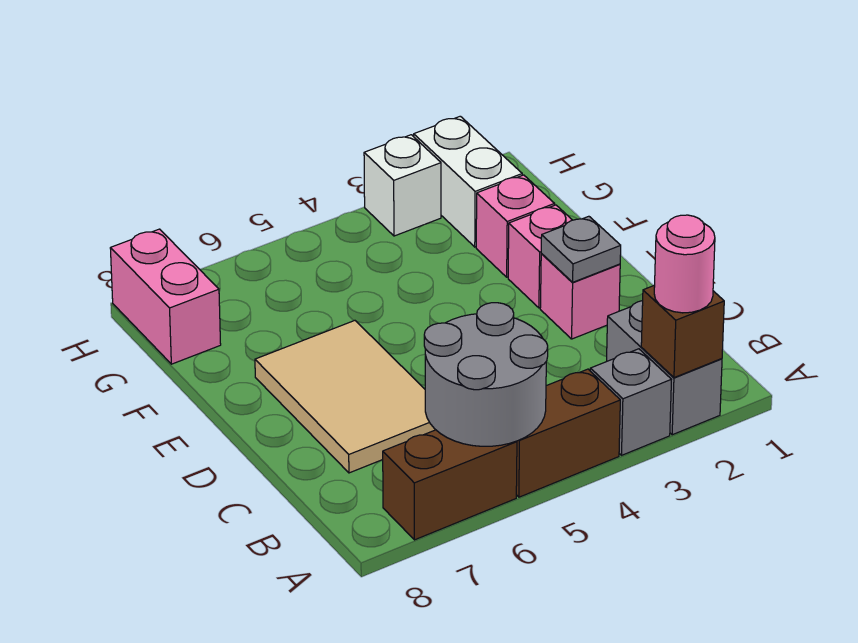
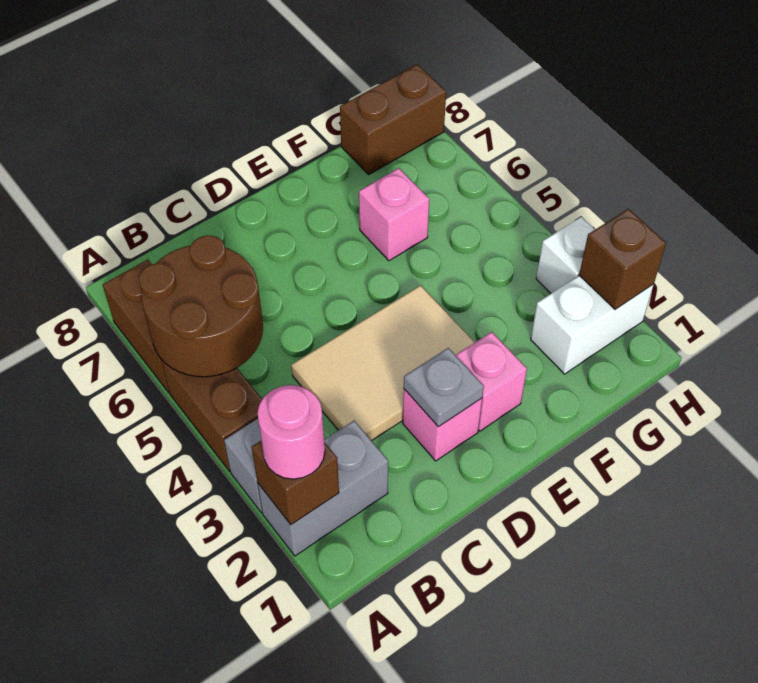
grey round brick A5:B6 level 2 -> brown round brick A5:B6 level 2
tan tile C6:E7 level 1 -> tan tile C3:E4 level 1
pink brick F2 level 1 -> pink brick F6 level 1
pink brick G8:H8 level 1 -> brown brick G8:H8 level 1
none -> brown brick H2 level 2

